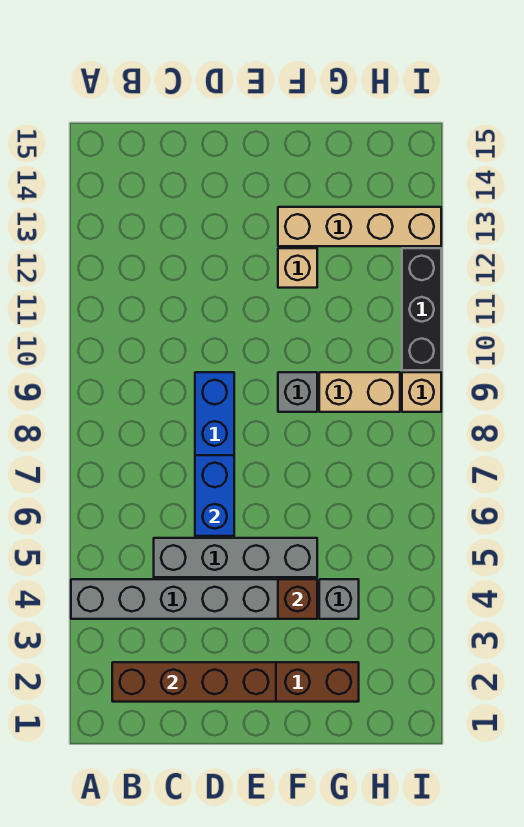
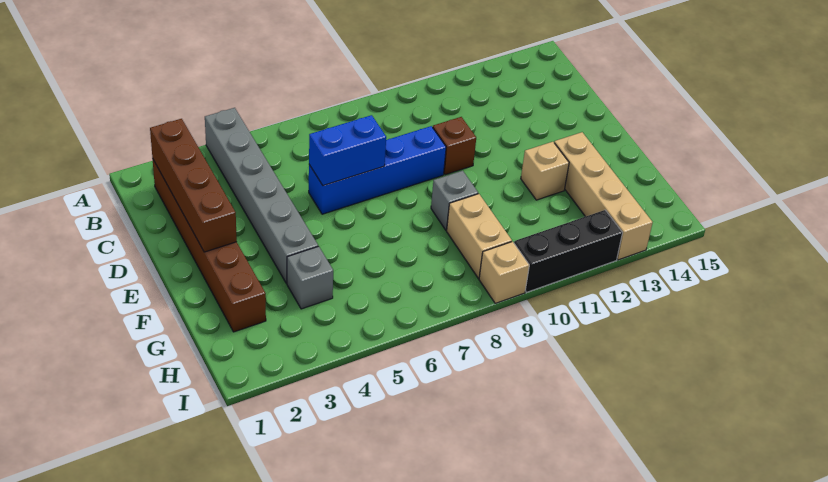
grey brick C5:F5 level 1 -> none
brown brick F4 level 2 -> brown brick D10 level 1

